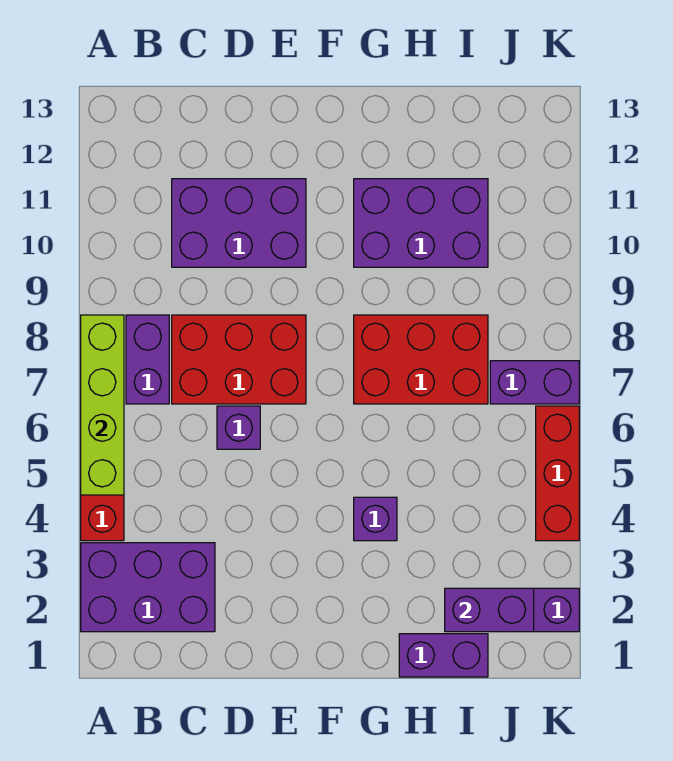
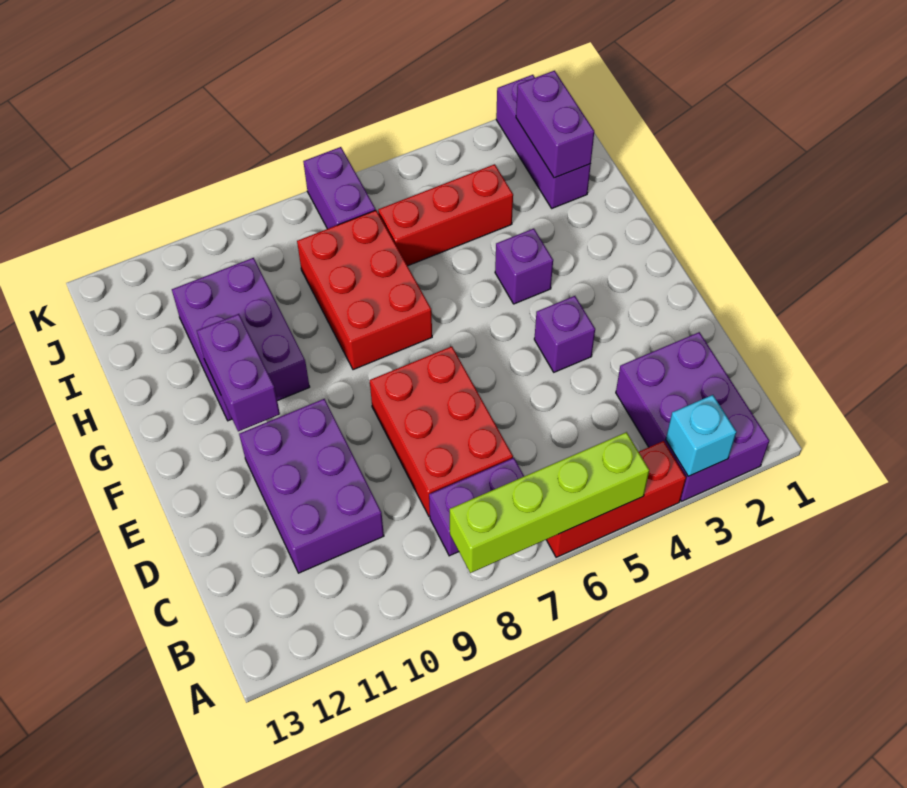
none -> cyan brick A3 level 2
purple brick D6 level 1 -> purple brick E4 level 1
purple brick H1:I1 level 1 -> purple brick F11:G11 level 2
red brick K4:K6 level 1 -> red brick I4:I6 level 1

